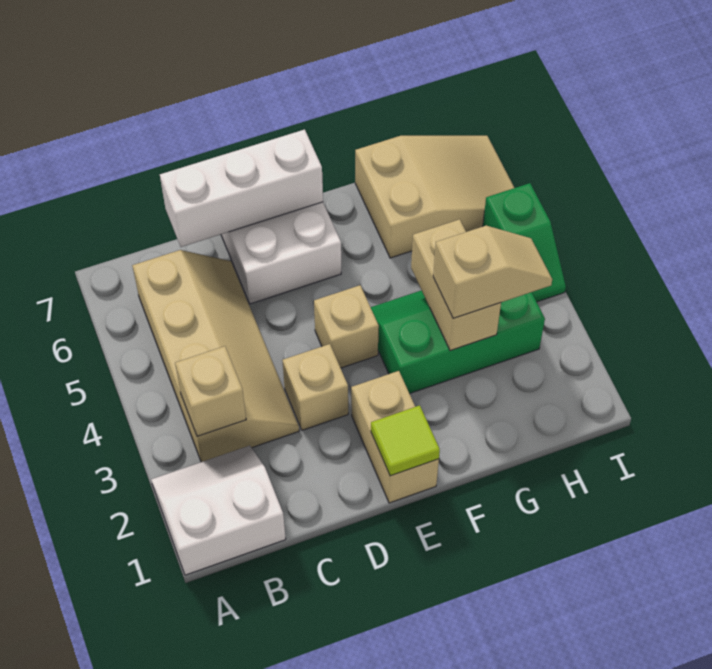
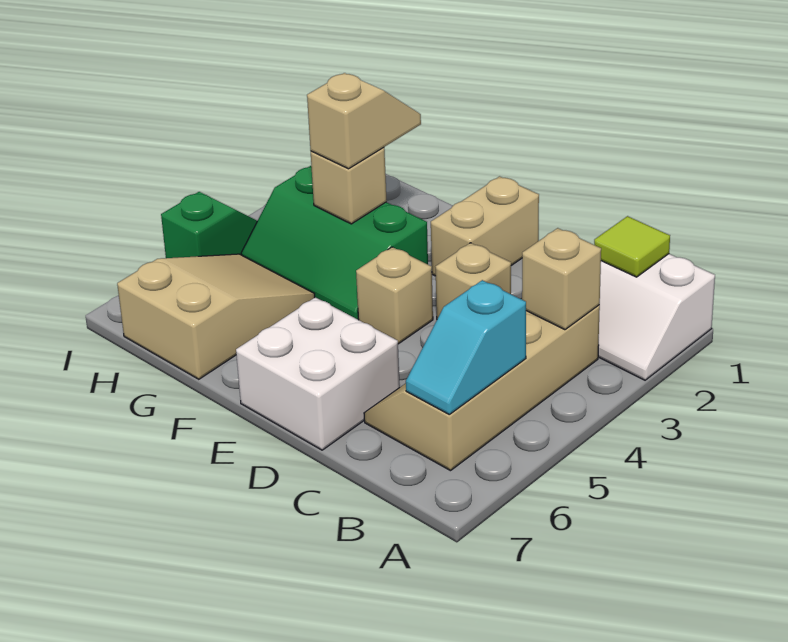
none -> cyan slope B5:B6 level 2 top 5
white brick C7:E7 level 2 -> none
lime tile E1 level 2 -> lime tile B1 level 2
tan brick G3:G4 level 2 -> tan brick G3 level 2
tan slope G3:H3 level 3 top G -> tan slope G2:G3 level 3 top 3
tan slope G6:I7 level 1 top G -> tan slope G5:H7 level 1 top 7

